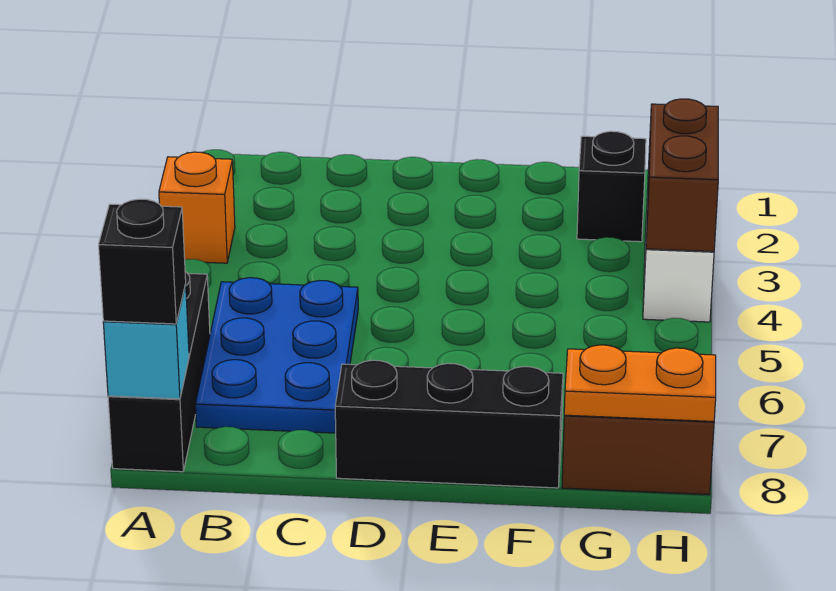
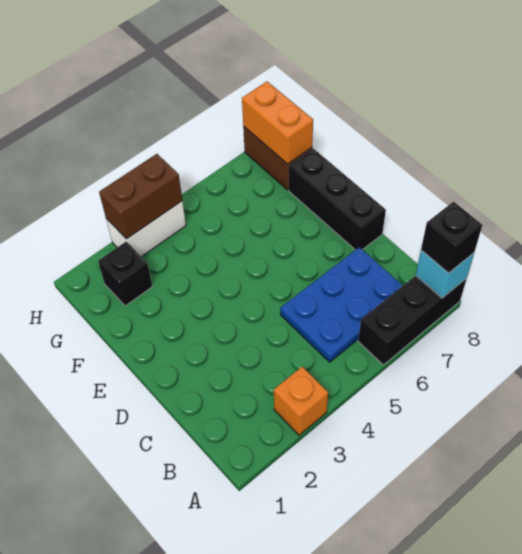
orange plate G8:H8 level 2 -> orange brick G8:H8 level 2

